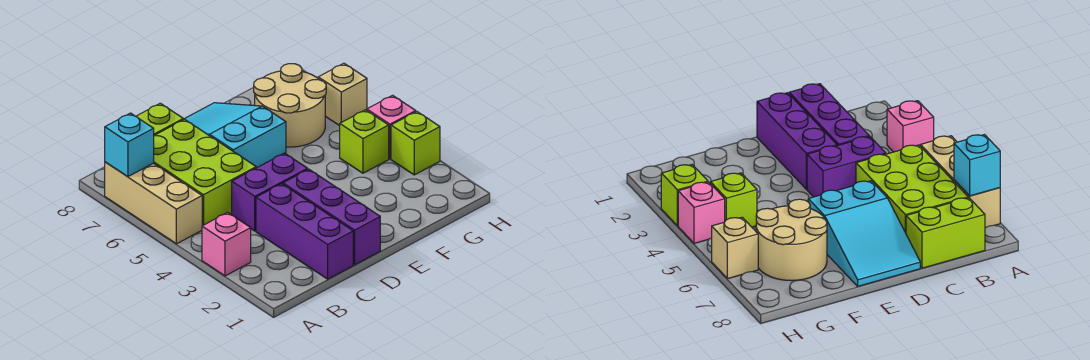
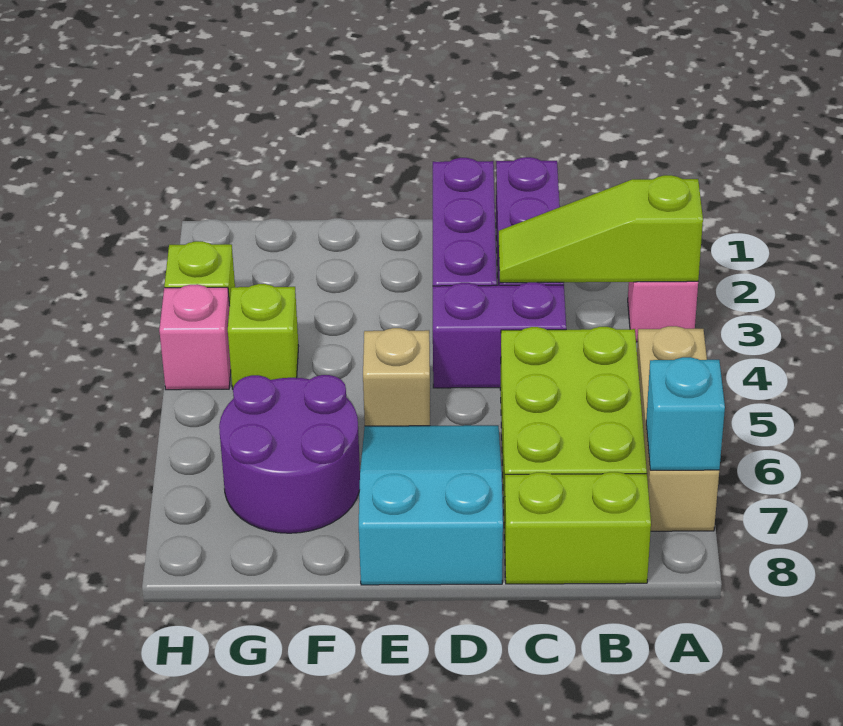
none -> lime slope A3:C3 level 2 top A
cyan slope D6:E8 level 1 top 6 -> cyan slope D6:E8 level 1 top 8
tan round brick F6:G7 level 1 -> purple round brick F6:G7 level 1
tan brick H6 level 1 -> tan brick E5 level 1

